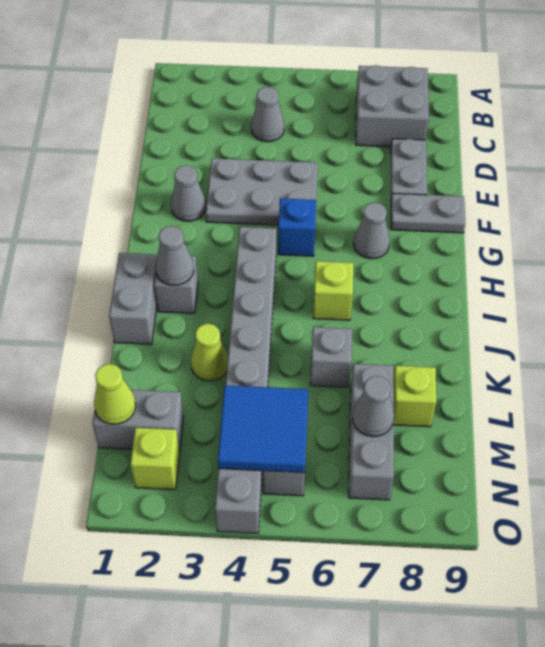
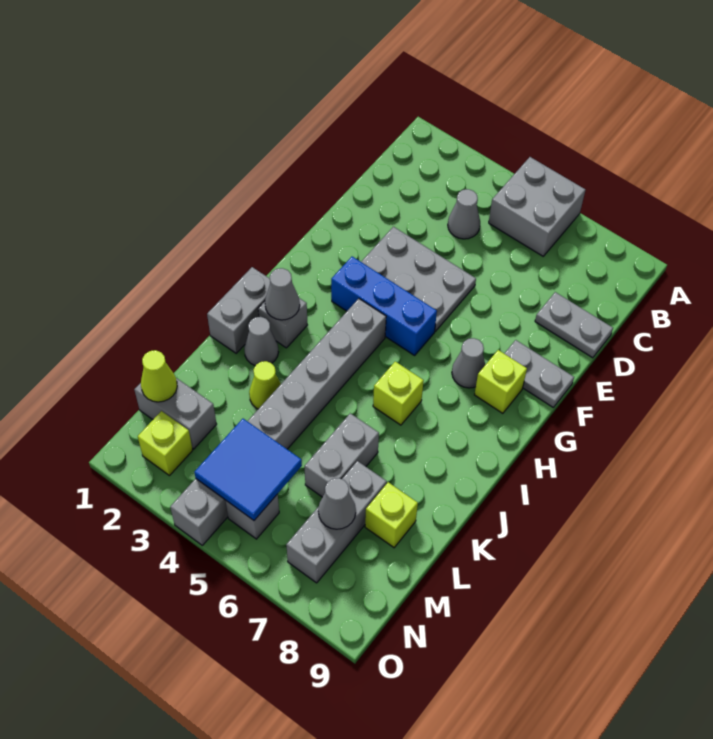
grey brick B7:C8 level 1 -> grey brick A5:B6 level 1
grey plate D8:E8 level 1 -> grey plate D8:D9 level 1
grey cone F2 level 1 -> grey cone J2 level 1
blue brick G5 level 1 -> blue brick G3:G5 level 1
none -> lime brick G8 level 1
grey brick K6 level 1 -> grey brick K6:L6 level 1

